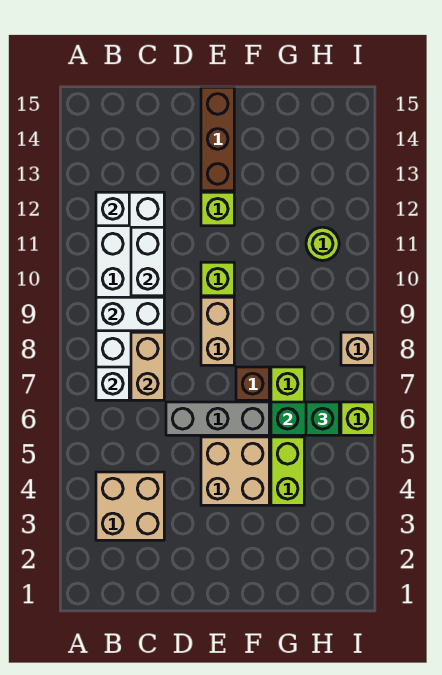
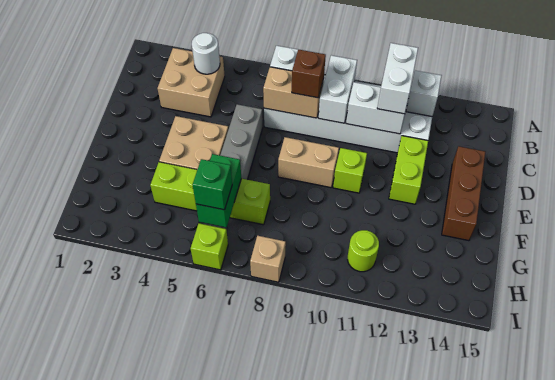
none -> white round brick B4 level 2
none -> white brick B11:C11 level 3
lime brick E12 level 1 -> lime brick D12:E12 level 1
brown brick E13:E15 level 1 -> brown brick D14:F14 level 1
brown brick F7 level 1 -> brown brick C8 level 3

